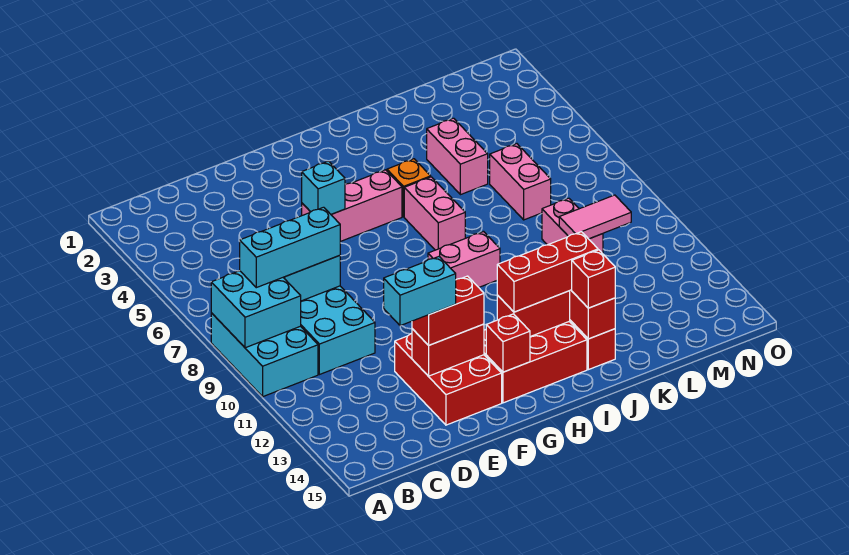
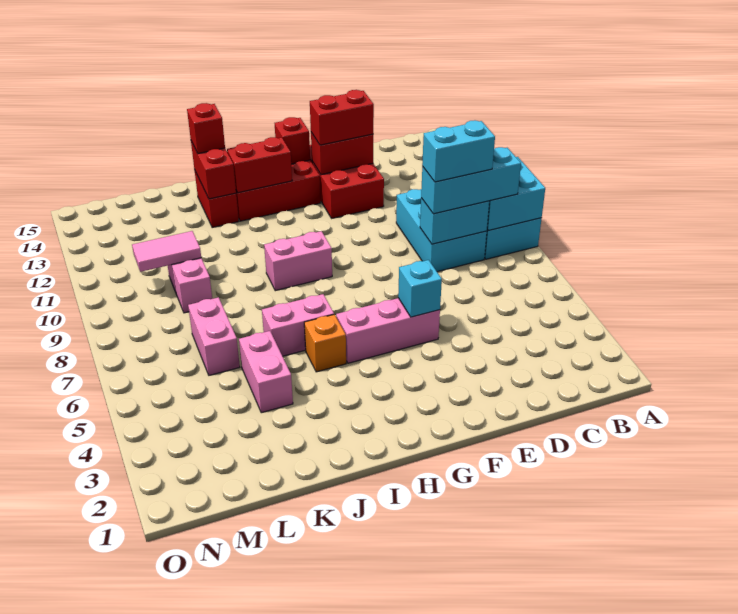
cyan brick D13:E13 level 4 -> cyan brick C8:D8 level 4
red brick H13:J13 level 3 -> none
pink brick I6:I7 level 1 -> pink brick I6:J6 level 1

